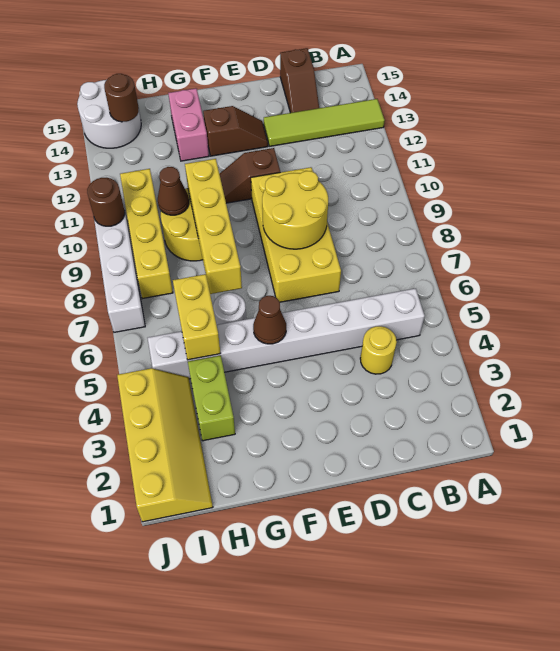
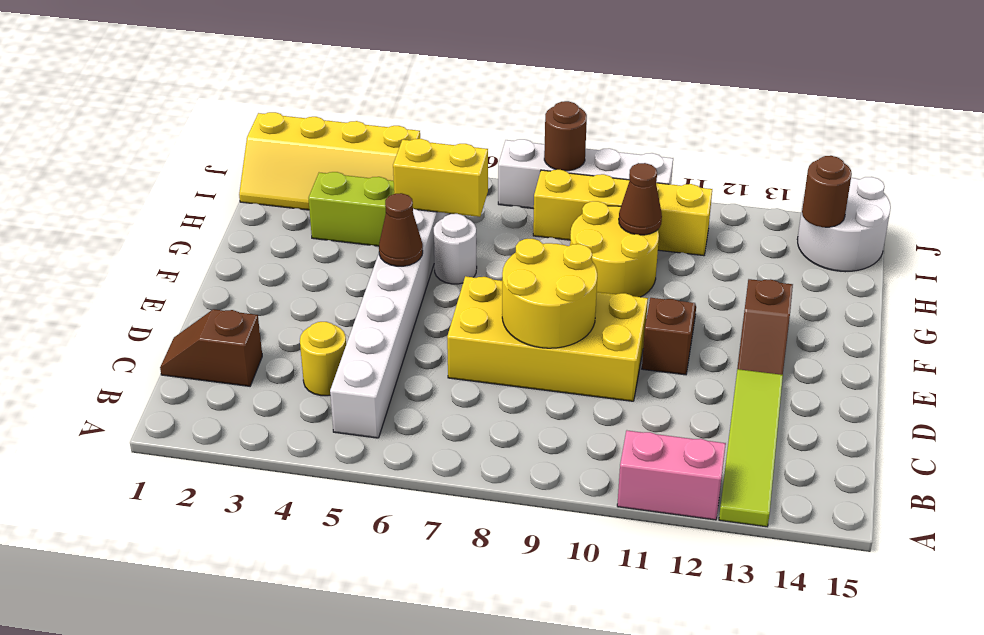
brown slope C14:C15 level 1 top 15 -> brown slope C1:C2 level 1 top 2
yellow brick G7:G10 level 2 -> none
pink brick G13:G14 level 1 -> pink brick A11:A12 level 1
brown round brick J10 level 2 -> brown round brick J8 level 2

